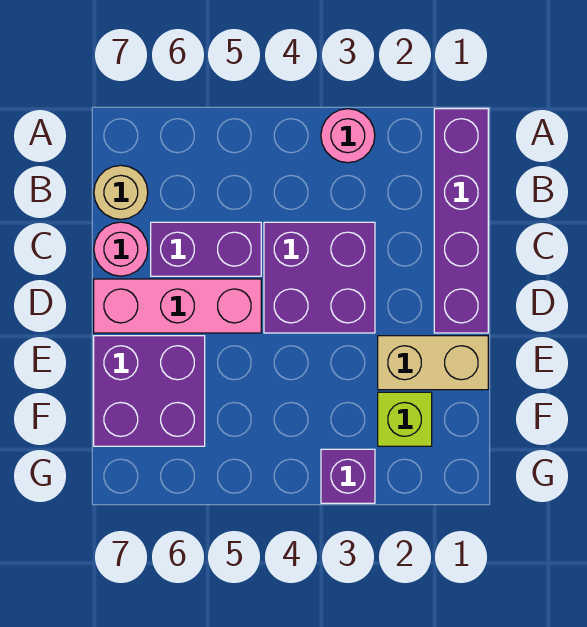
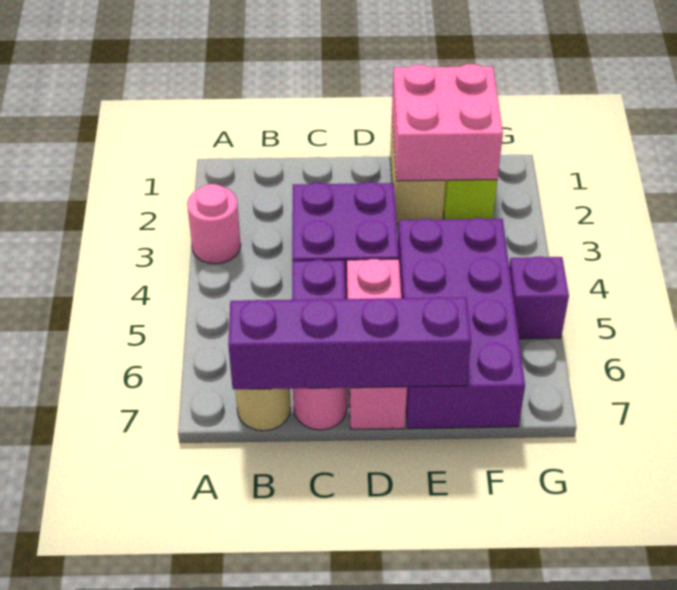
purple brick A1:D1 level 1 -> purple brick B7:E7 level 2
none -> pink brick E1:F2 level 2
purple brick E6:F7 level 1 -> purple brick E4:F7 level 1
purple brick G3 level 1 -> purple brick G5 level 1

